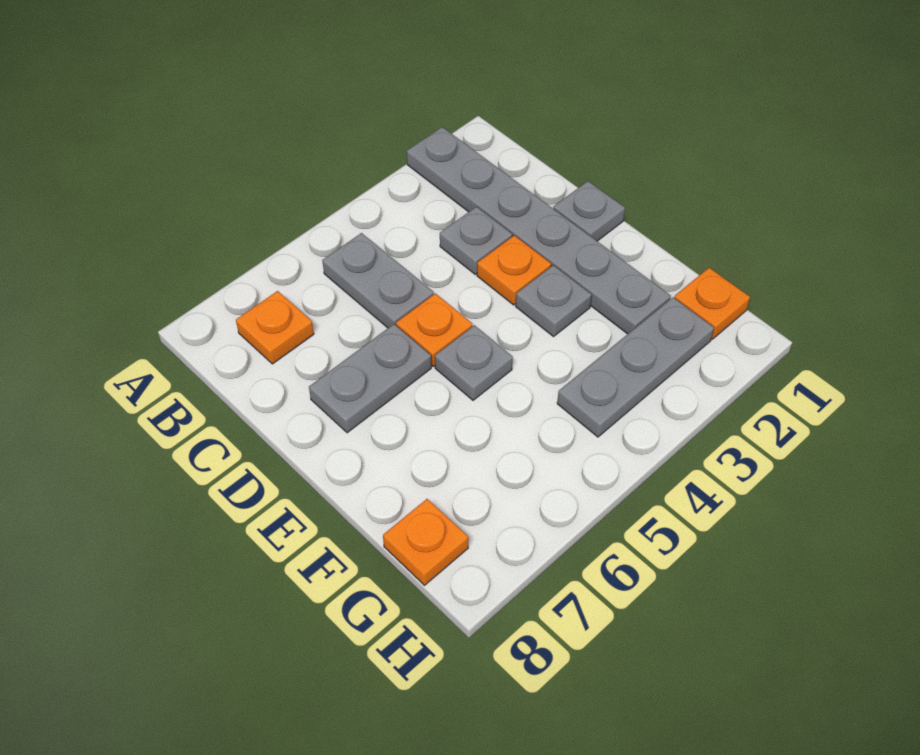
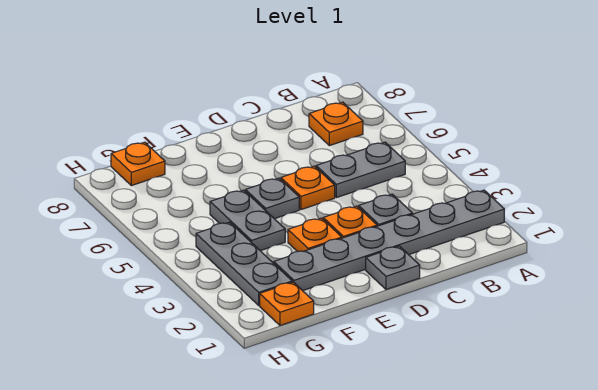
grey plate D6:D7 level 1 -> grey plate F4:F5 level 1
grey plate E3 level 1 -> orange plate E3 level 1

